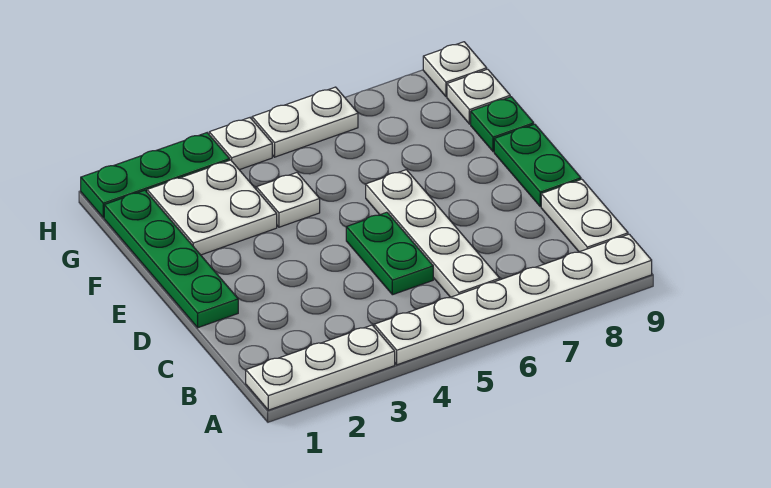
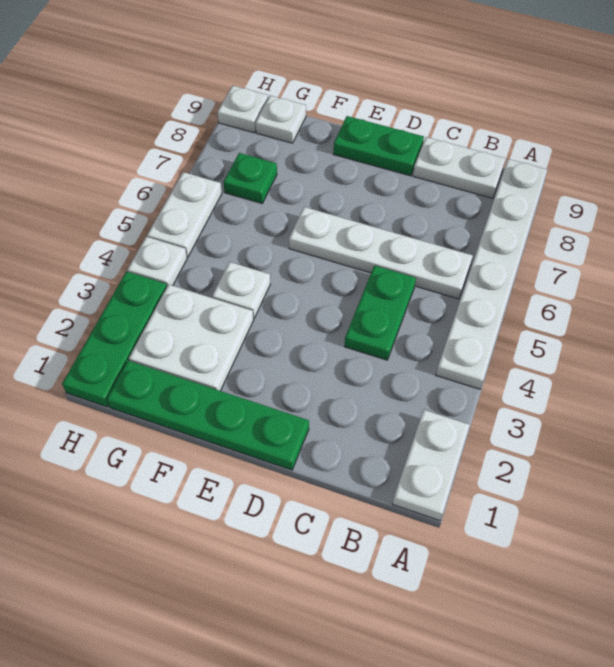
white plate A1:A3 level 1 -> white plate A1:A2 level 1
green plate C5:D5 level 1 -> green plate C4:C5 level 1
green plate F9 level 1 -> green plate G7 level 1

